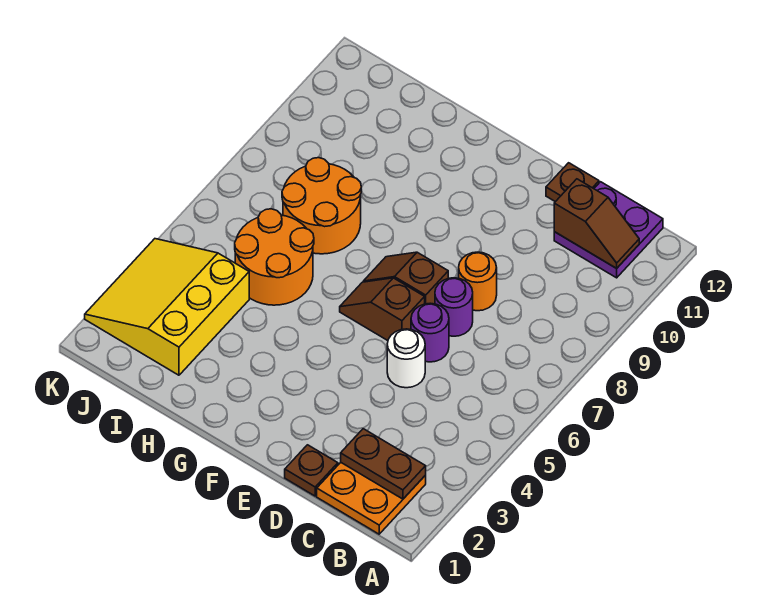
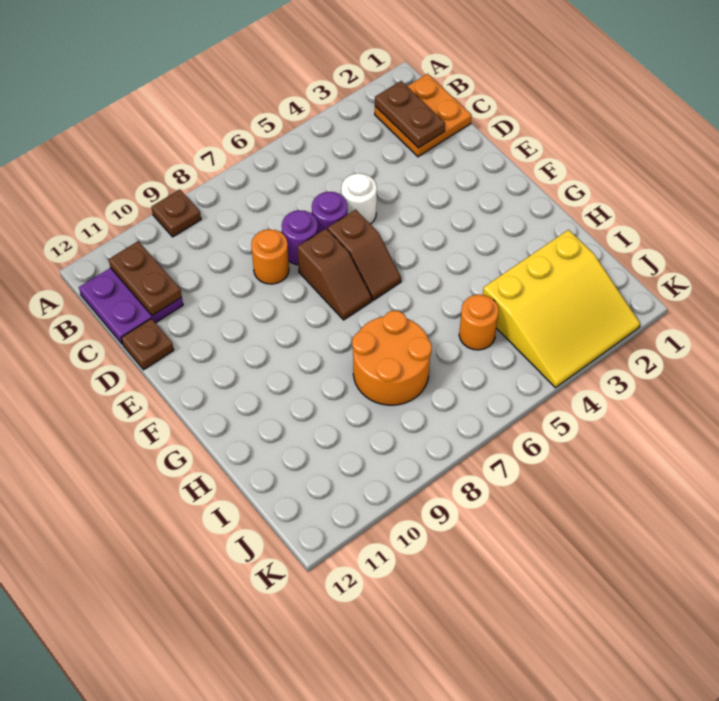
brown slope B11:C11 level 2 top C -> brown plate B11:C11 level 2
brown plate D1 level 1 -> brown plate A9 level 1
orange round brick H5:I6 level 1 -> orange round brick I5 level 1

